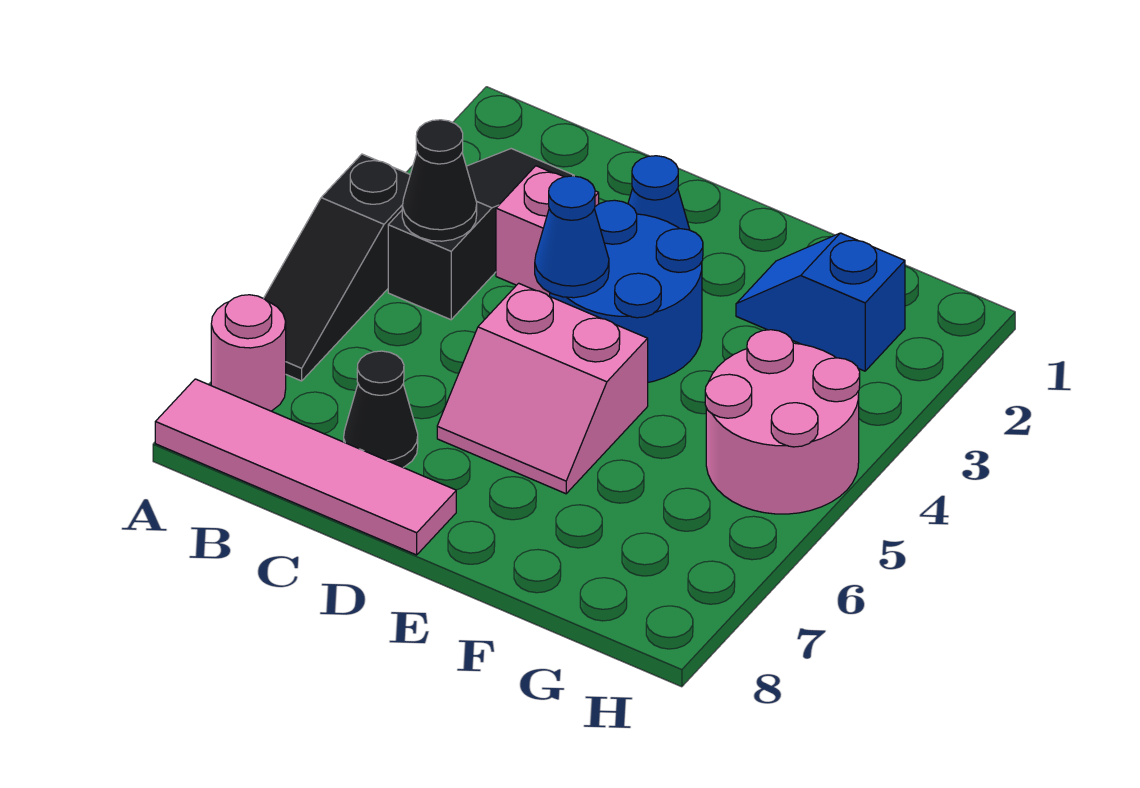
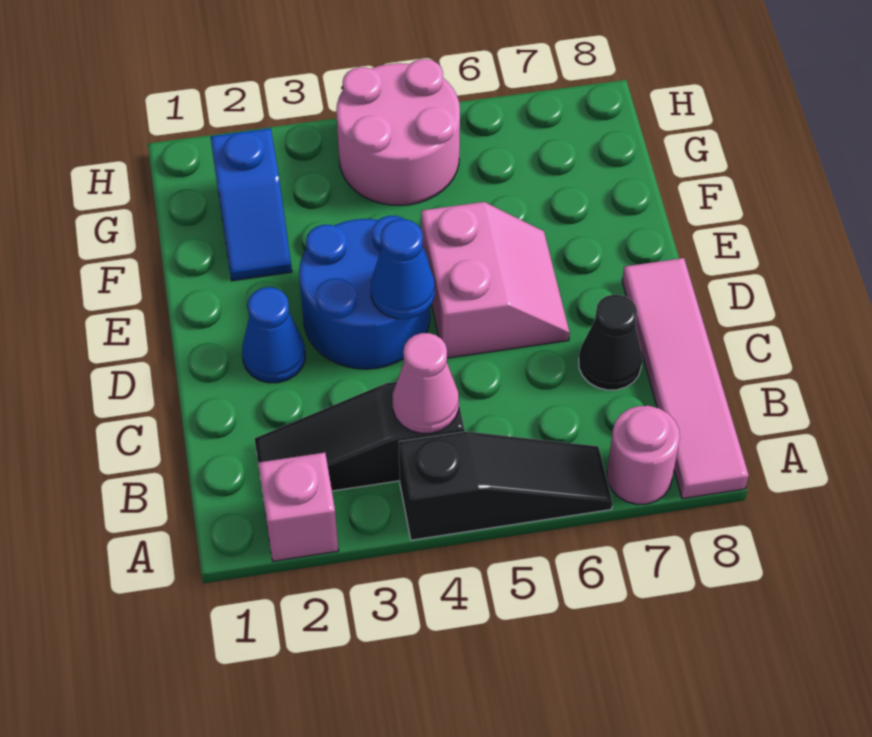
black cone B4 level 2 -> pink cone B4 level 2
pink brick C3 level 1 -> pink brick A2 level 1

